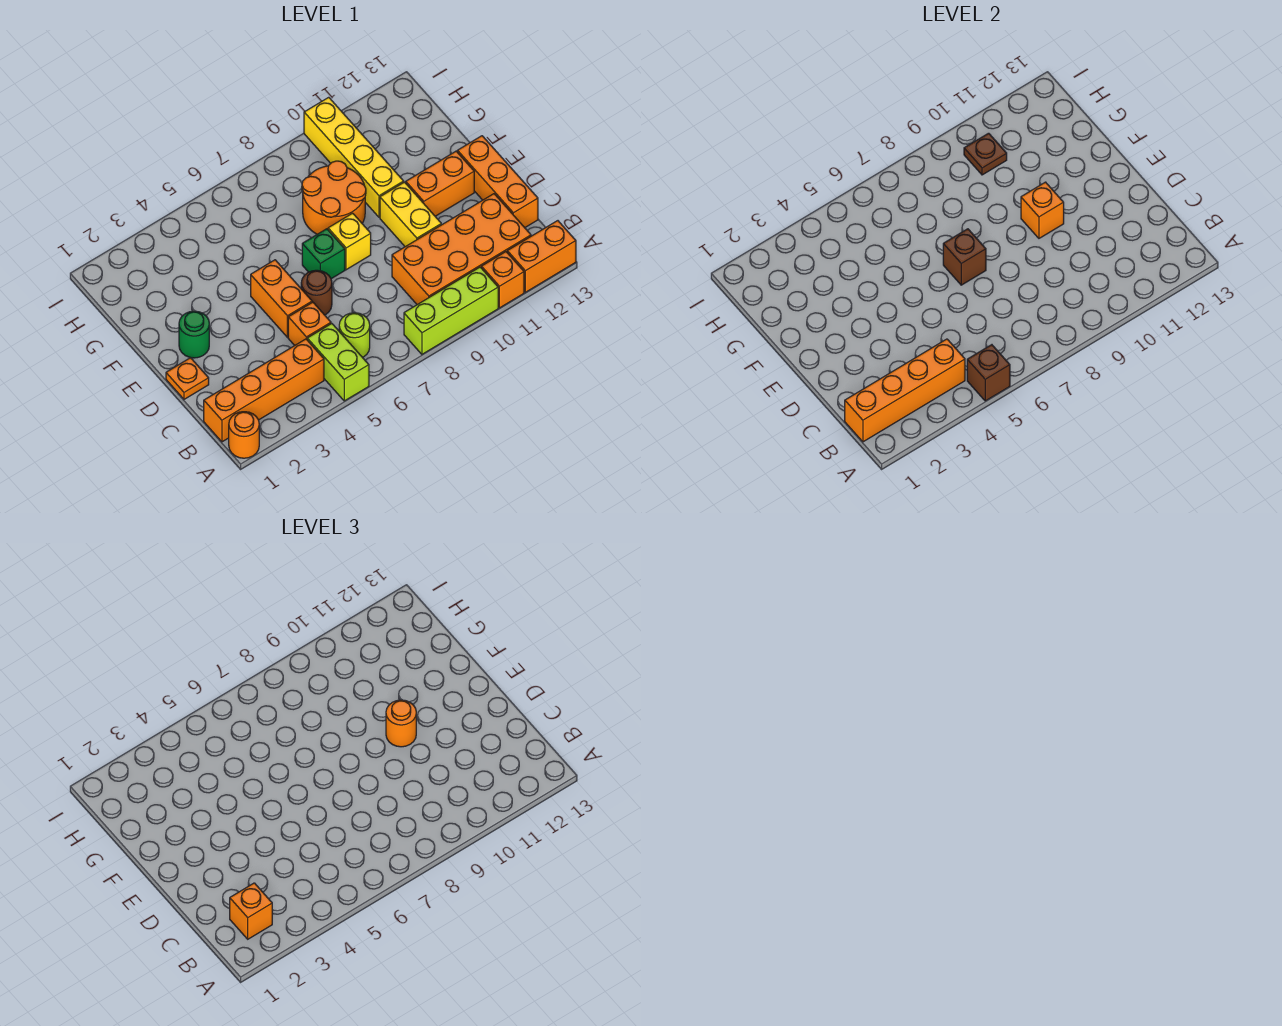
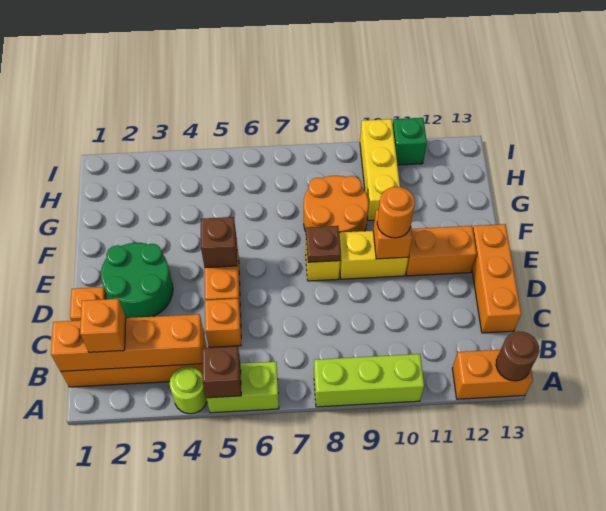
orange round brick A1 level 1 -> none
lime brick A5:B5 level 1 -> lime brick A5:A6 level 1
orange brick A11 level 1 -> none
lime round brick B6 level 1 -> lime round brick A4 level 1
orange brick B9:C12 level 1 -> none
brown round brick D6 level 1 -> brown round brick A13 level 2
yellow brick D10:E10 level 1 -> yellow brick E9:E10 level 1
green round brick E2 level 1 -> green round brick D2:E3 level 1
green brick E7 level 1 -> green brick I11 level 1
brown brick E7 level 2 -> brown brick E5 level 2
yellow brick F10:I10 level 1 -> yellow brick G10:I10 level 1
brown plate H10 level 2 -> brown plate E8 level 2

